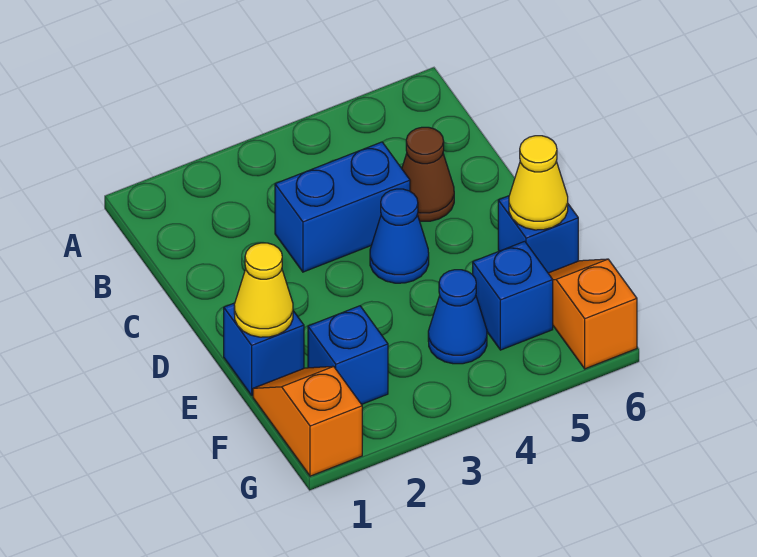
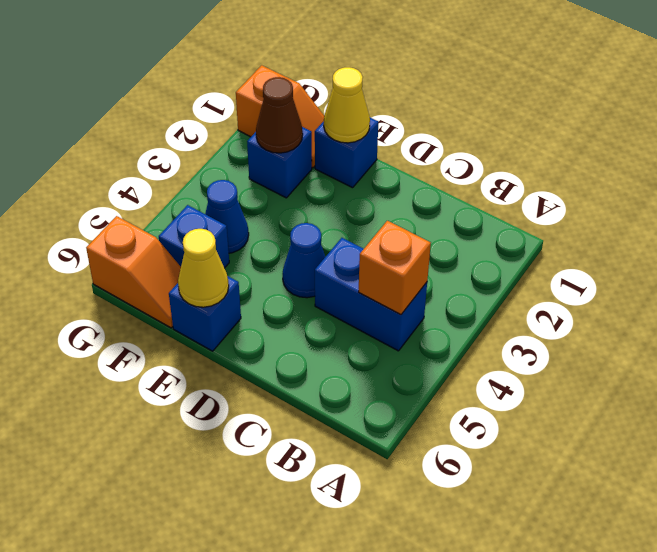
none -> orange brick B4 level 2
blue brick C3:C4 level 1 -> blue brick B4:C4 level 1
brown cone C5 level 1 -> brown cone F2 level 2

